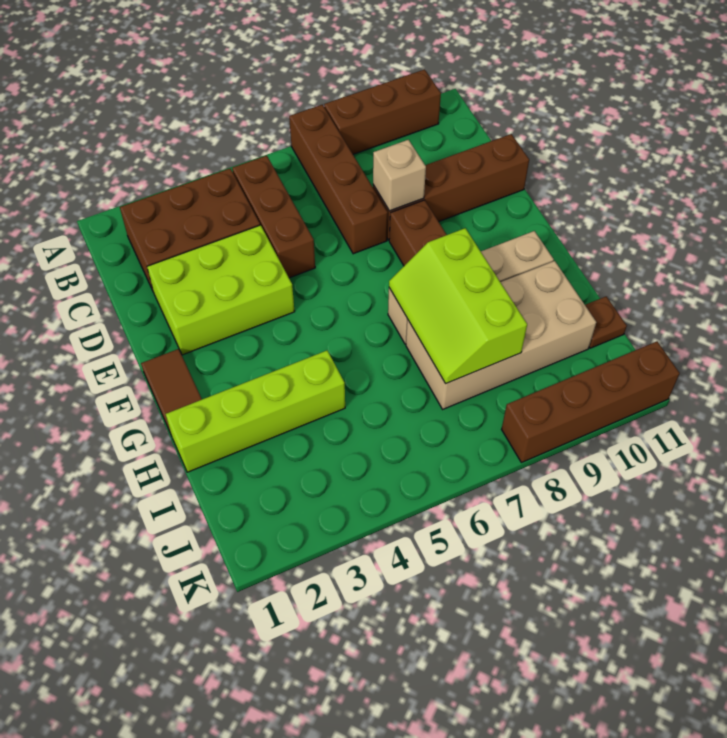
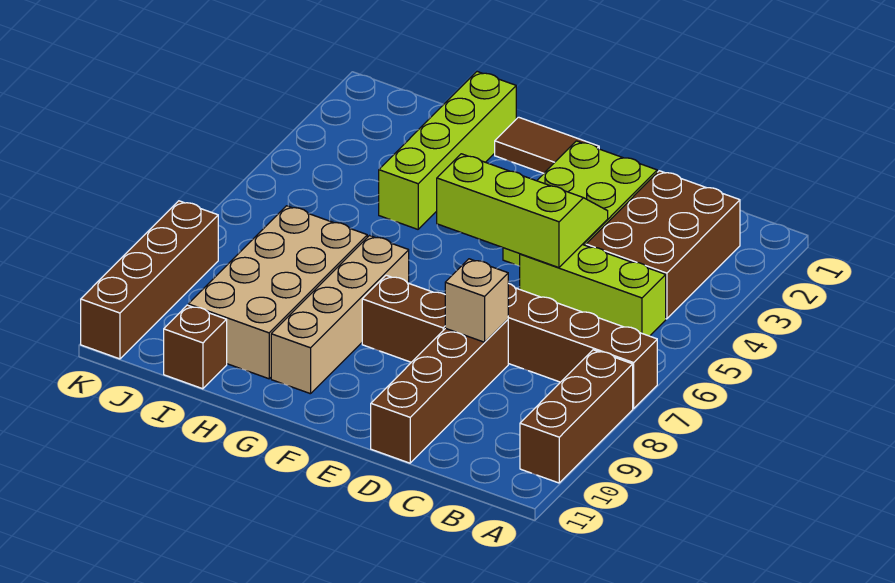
brown brick B5:D5 level 1 -> lime brick B5:D5 level 1
lime slope G7:I8 level 2 top 8 -> lime slope D4:F5 level 2 top 5
brown plate I11 level 1 -> brown brick I11 level 1

